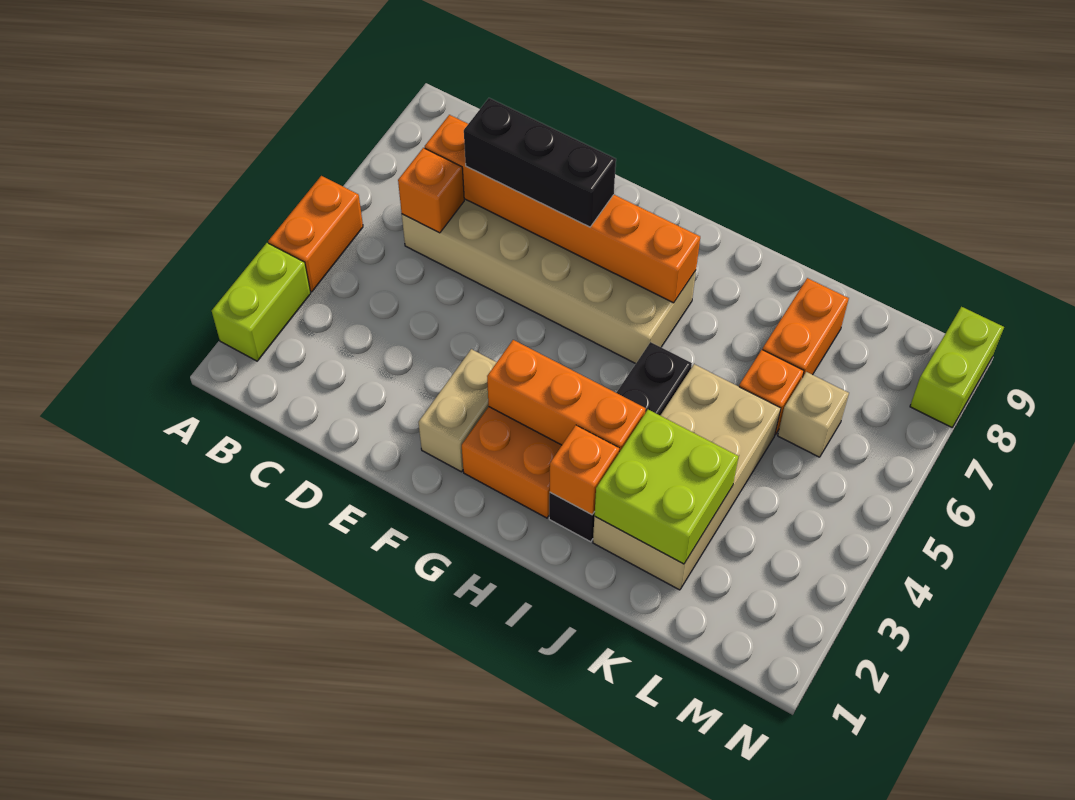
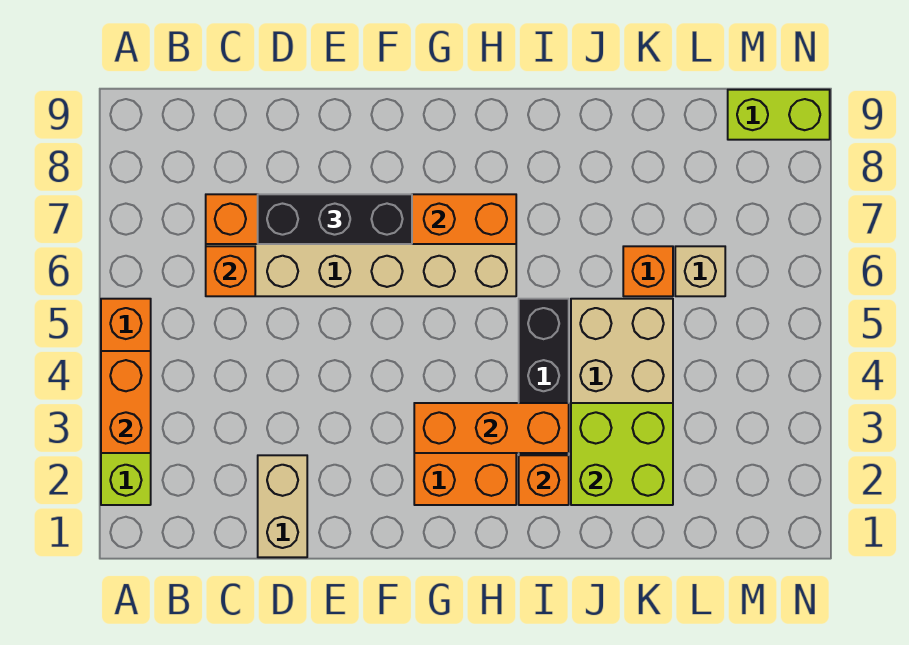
tan brick F2:F3 level 1 -> tan brick D1:D2 level 1
orange brick K7:K8 level 1 -> orange brick A3:A4 level 2
lime brick N8:N9 level 1 -> lime brick M9:N9 level 1

